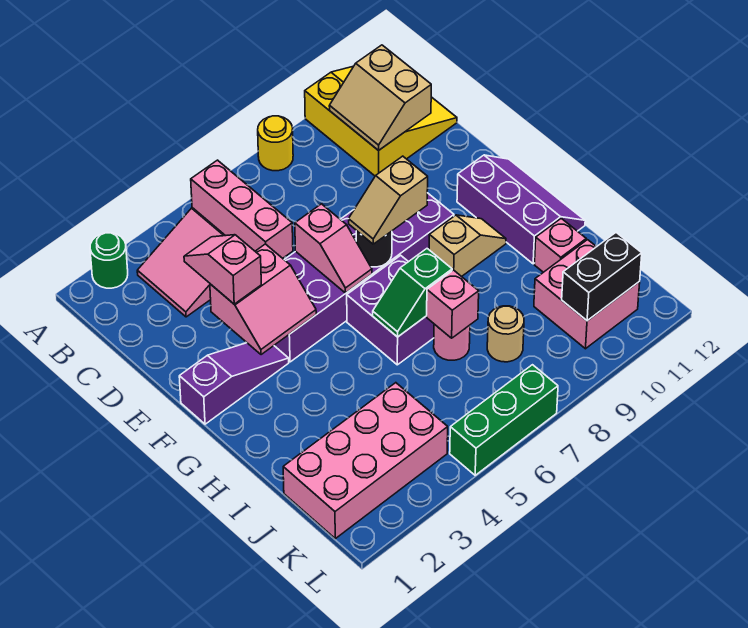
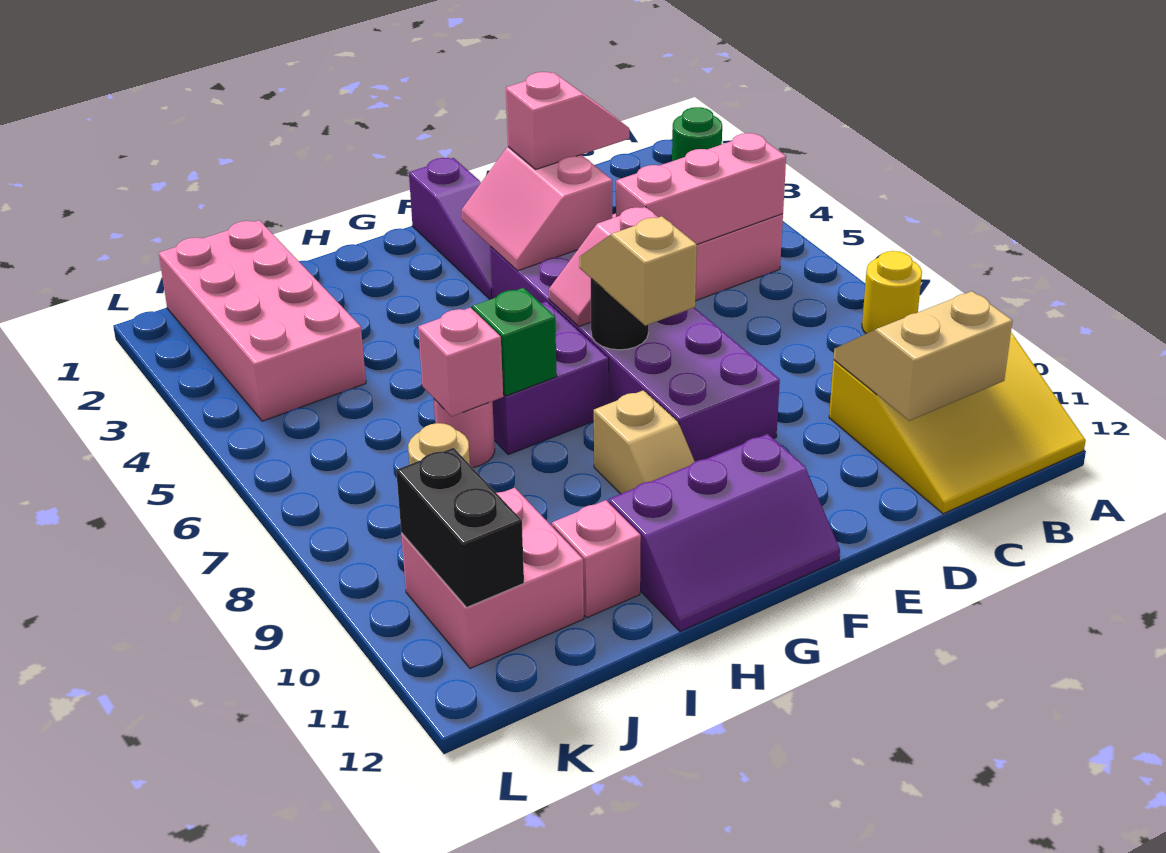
green brick L5:L7 level 1 -> none

